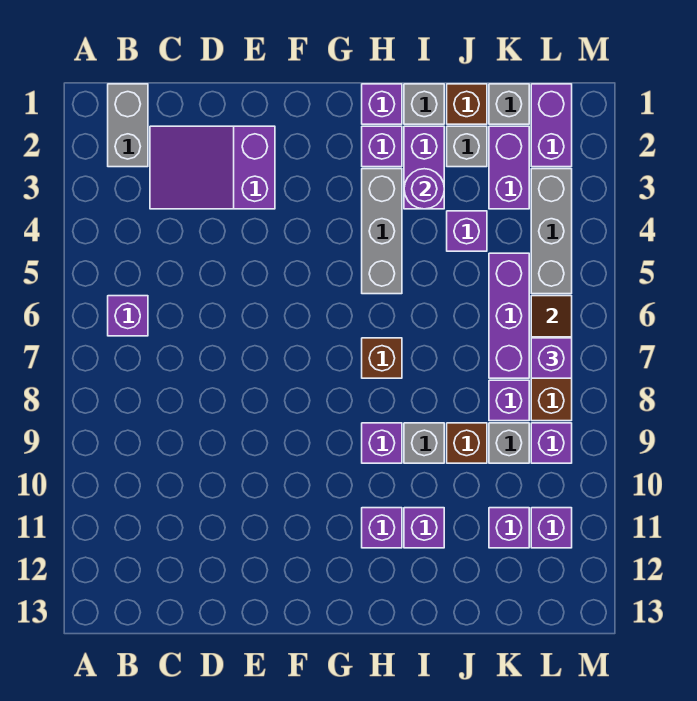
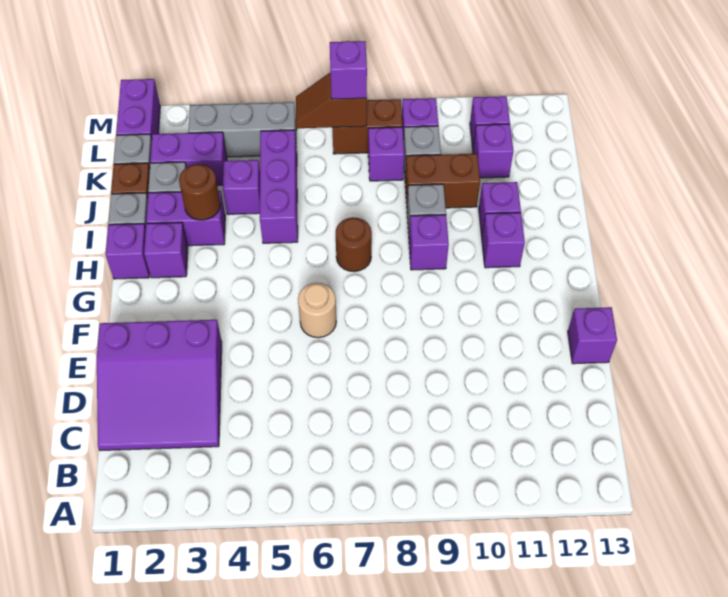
grey brick B1:B2 level 1 -> none
purple brick B6 level 1 -> purple brick E13 level 1
purple slope C2:E3 level 1 top E -> purple slope C1:E3 level 1 top E
none -> tan round brick F6 level 1
grey brick H3:H5 level 1 -> none
brown brick H7 level 1 -> brown round brick H7 level 1
purple round brick I3 level 2 -> brown round brick I3 level 2
brown brick J9 level 1 -> brown brick J9:J10 level 1
purple brick K5:K7 level 1 -> purple brick I5:K5 level 1
purple brick L1:L2 level 1 -> purple brick L1:M1 level 1

